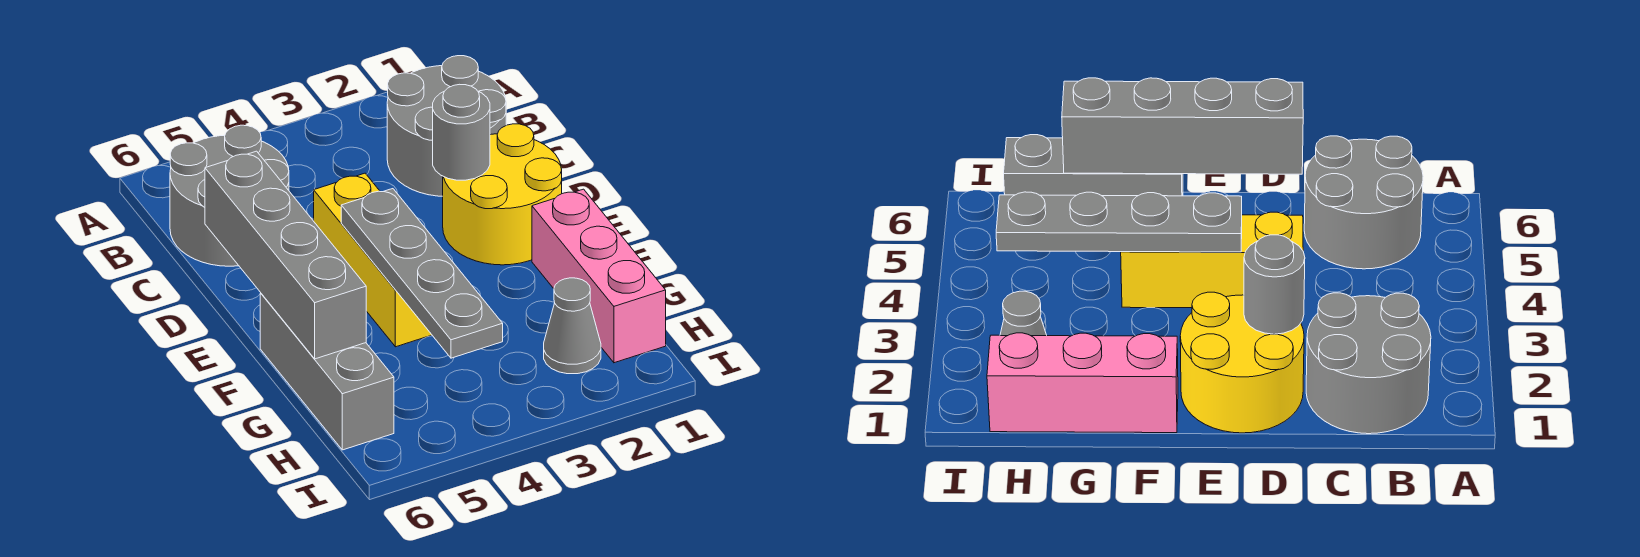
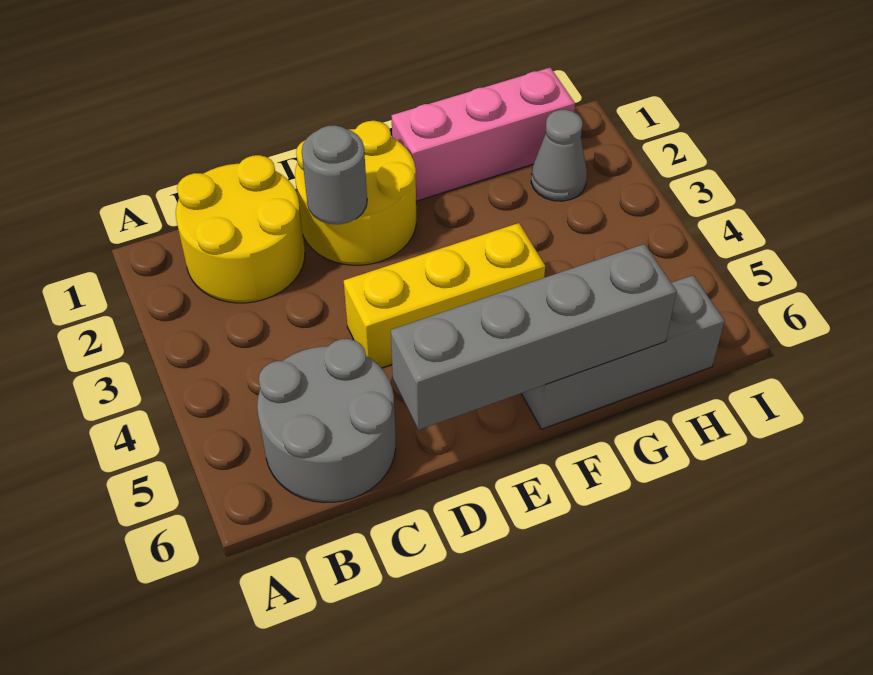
grey round brick B1:C2 level 1 -> yellow round brick B1:C2 level 1
grey plate E4:H4 level 2 -> none

